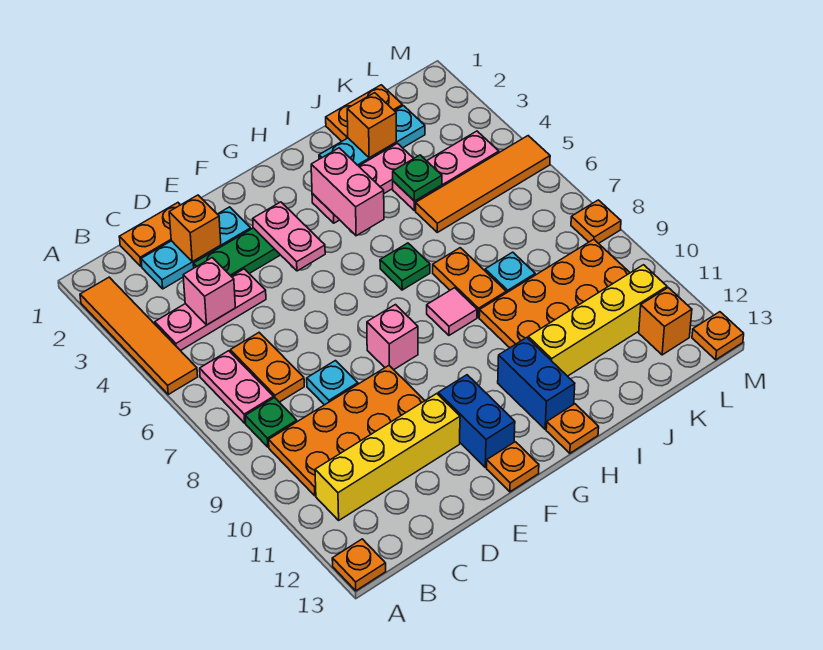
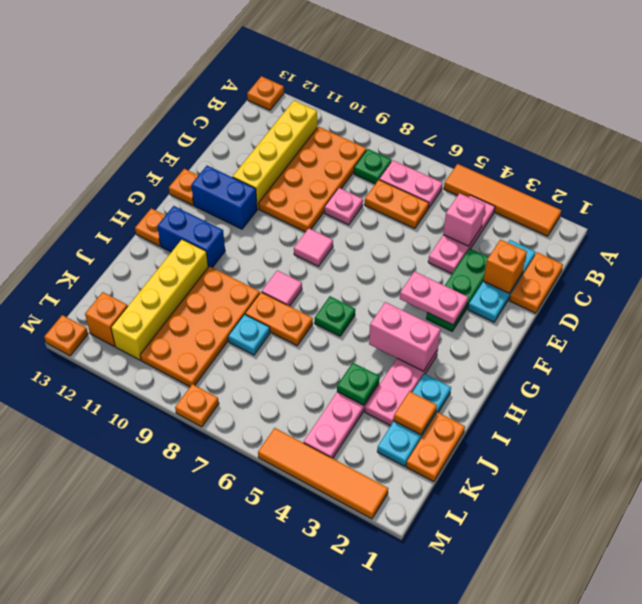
cyan plate D8 level 1 -> pink plate D8 level 1
pink brick F8 level 1 -> pink tile F8 level 1
orange brick J2 level 2 -> orange tile J2 level 2
orange tile J5:M5 level 1 -> orange tile M2:M5 level 1

